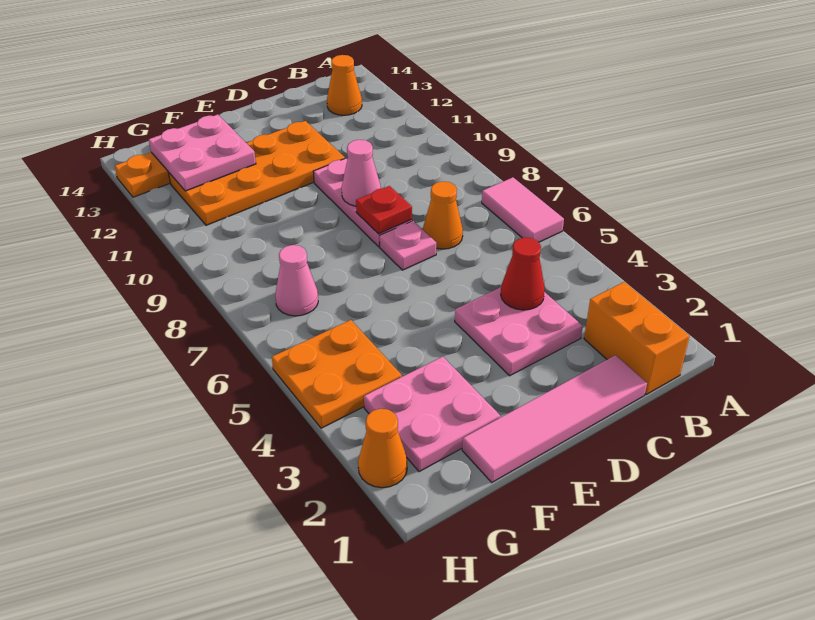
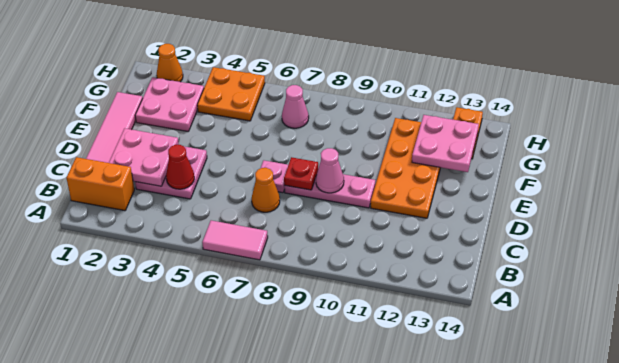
orange cone B13 level 1 -> none
none -> pink plate C2:D3 level 2

